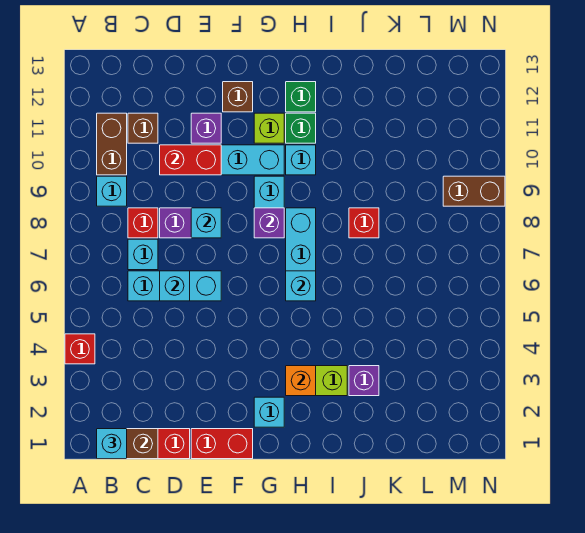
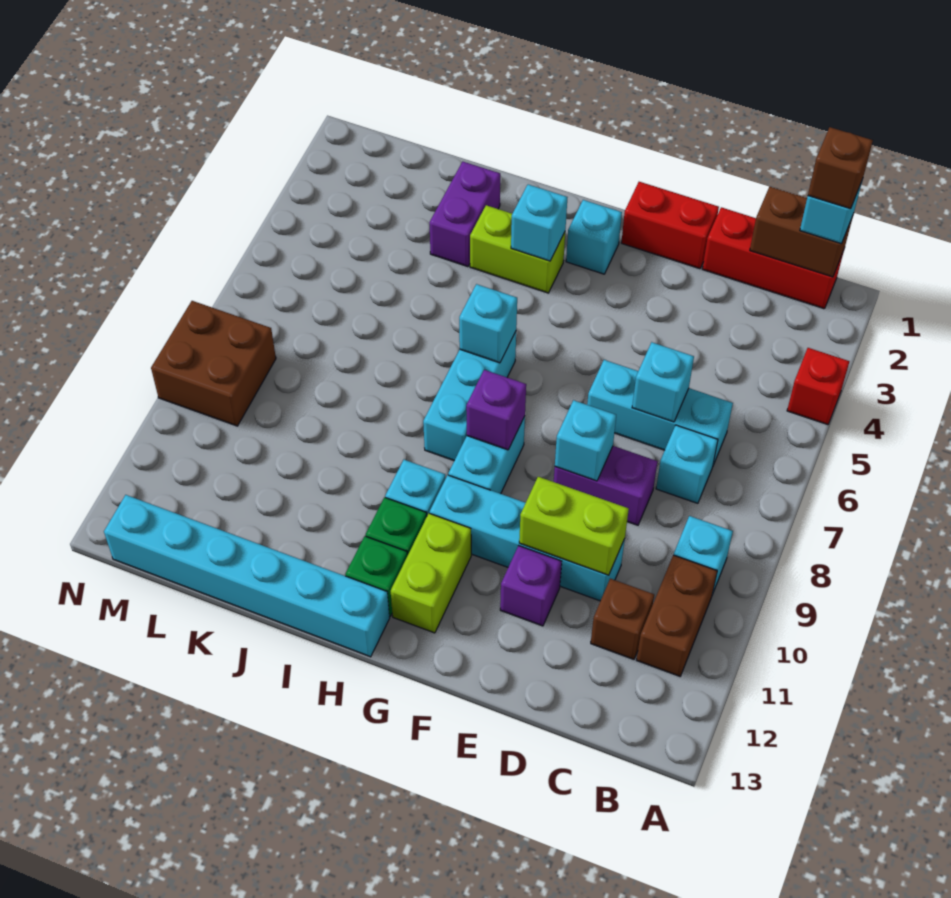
red brick C8 level 1 -> none
red brick D10:E10 level 2 -> lime brick D10:E10 level 2
brown brick F12 level 1 -> brown brick B1 level 4
lime brick G11 level 1 -> lime brick G11:G12 level 1
orange brick H3 level 2 -> cyan brick H3 level 2
none -> cyan brick H13:M13 level 1
purple brick J3 level 1 -> purple brick J2:J3 level 1
red brick J8 level 1 -> none
brown brick M9:N9 level 1 -> brown brick M8:N9 level 1

